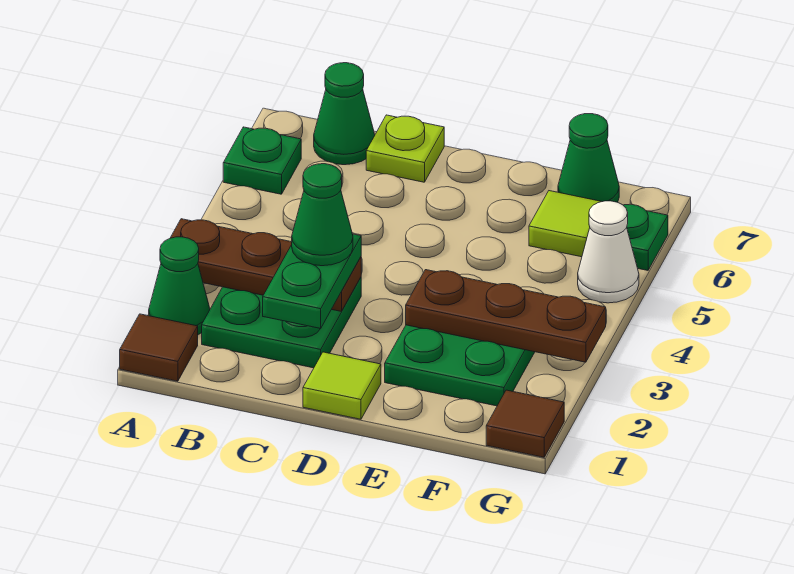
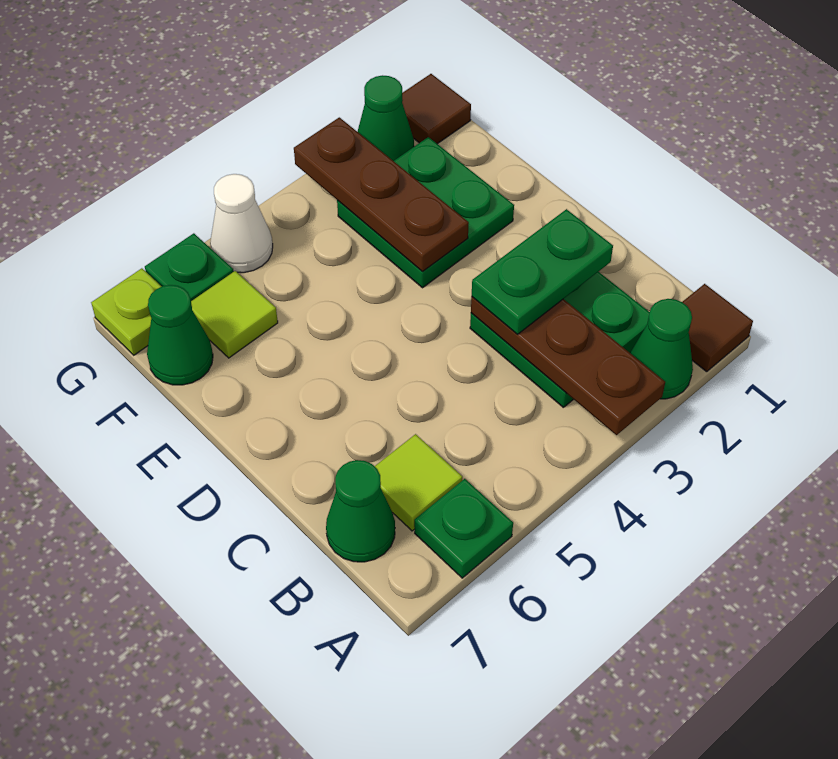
green cone C3 level 4 -> green cone G2 level 1
lime plate C7 level 1 -> lime plate G7 level 1
lime tile D1 level 1 -> lime tile B6 level 1

